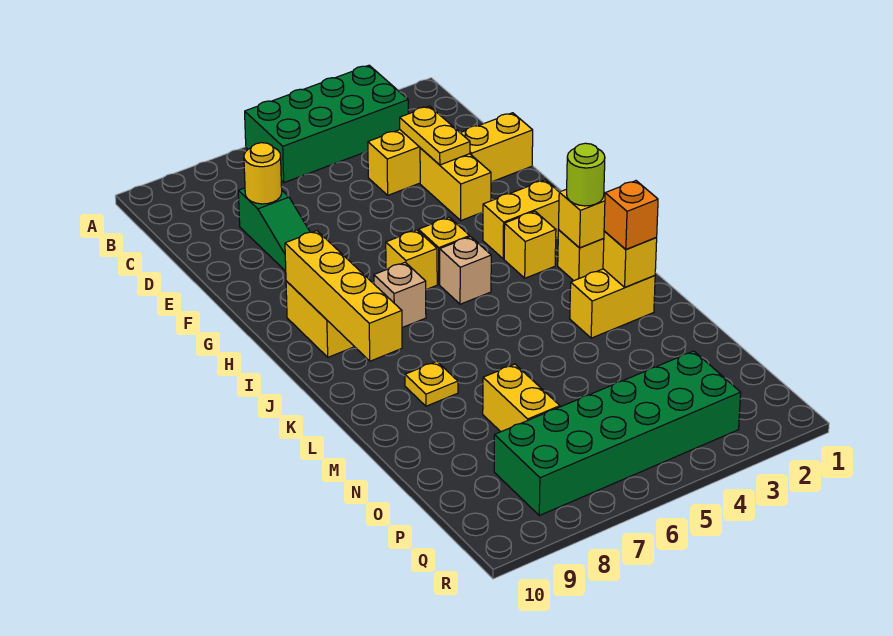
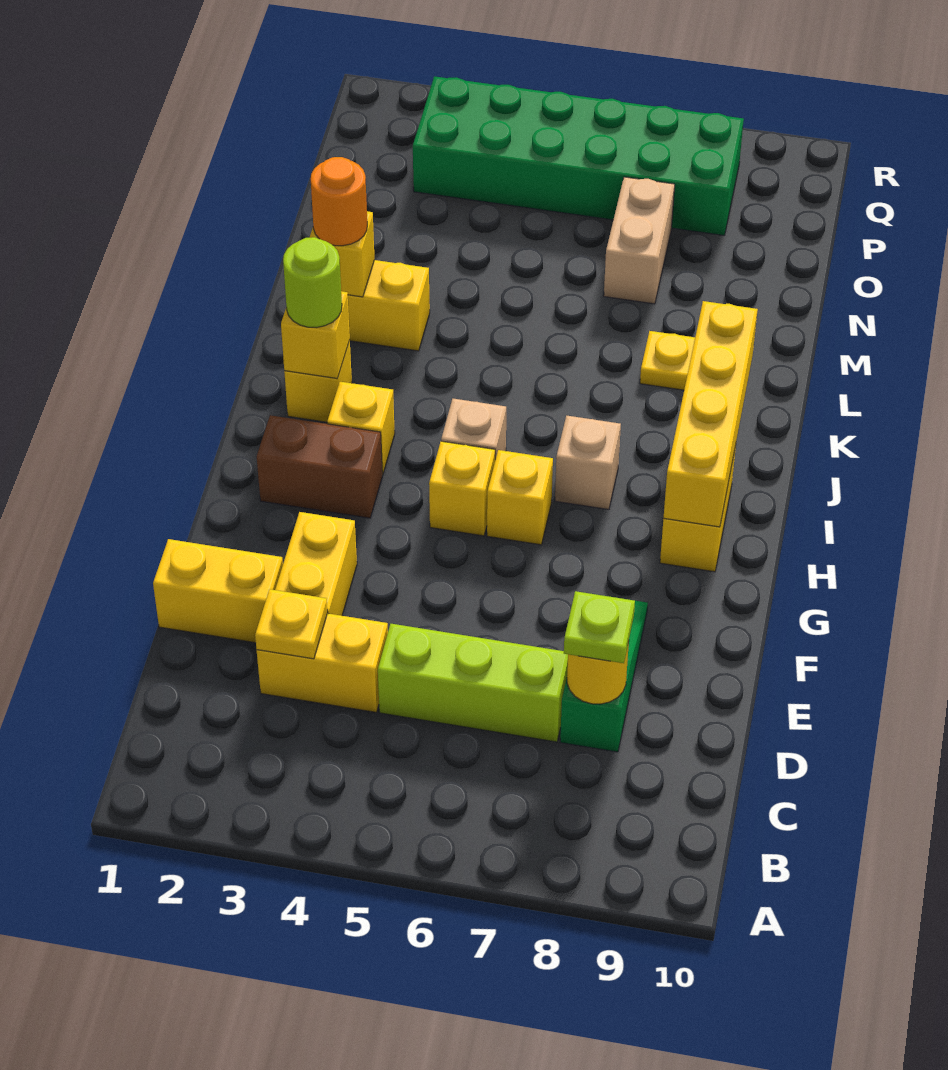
green brick A3:B6 level 1 -> none
yellow plate D3:E3 level 2 -> yellow plate D3 level 2
none -> lime brick D5:D7 level 1
none -> lime plate D8 level 3
yellow brick H2:H3 level 1 -> brown brick H2:H3 level 1
orange brick L2 level 3 -> orange round brick L2 level 3
yellow brick N7:O7 level 1 -> tan brick N7:O7 level 1

